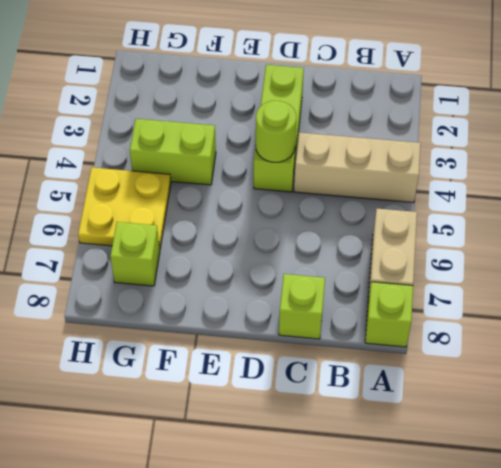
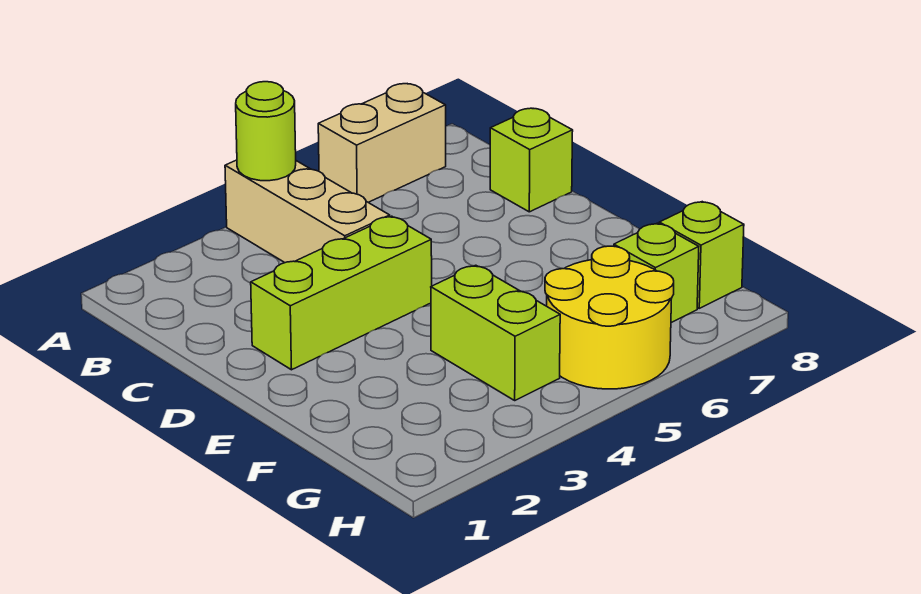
lime brick A8 level 1 -> lime brick G8 level 1
lime round brick D4 level 2 -> lime round brick A4 level 2
yellow plate G5:H6 level 1 -> yellow round brick G5:H6 level 1

